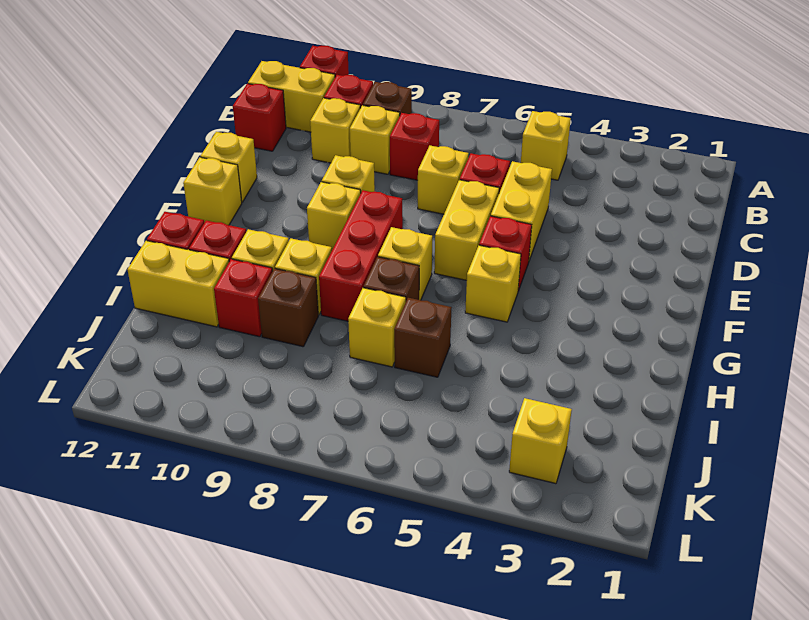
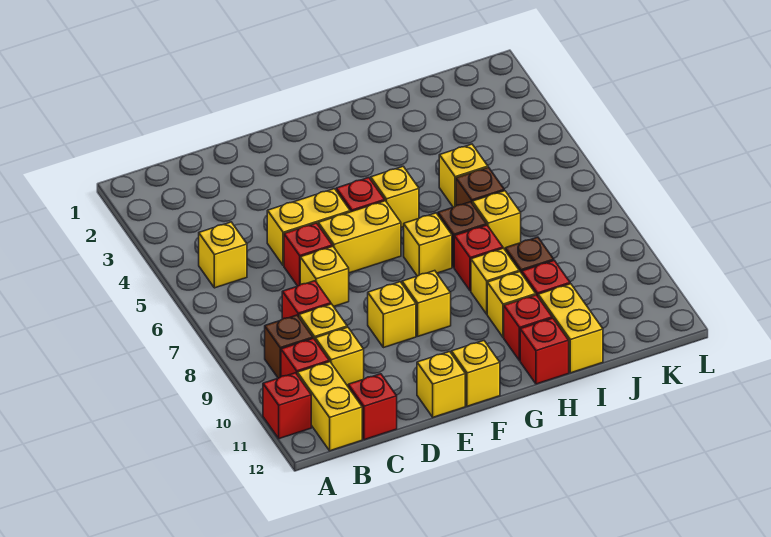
red brick F8:H8 level 1 -> red brick H8 level 1
yellow brick K3 level 1 -> yellow brick I5 level 1

